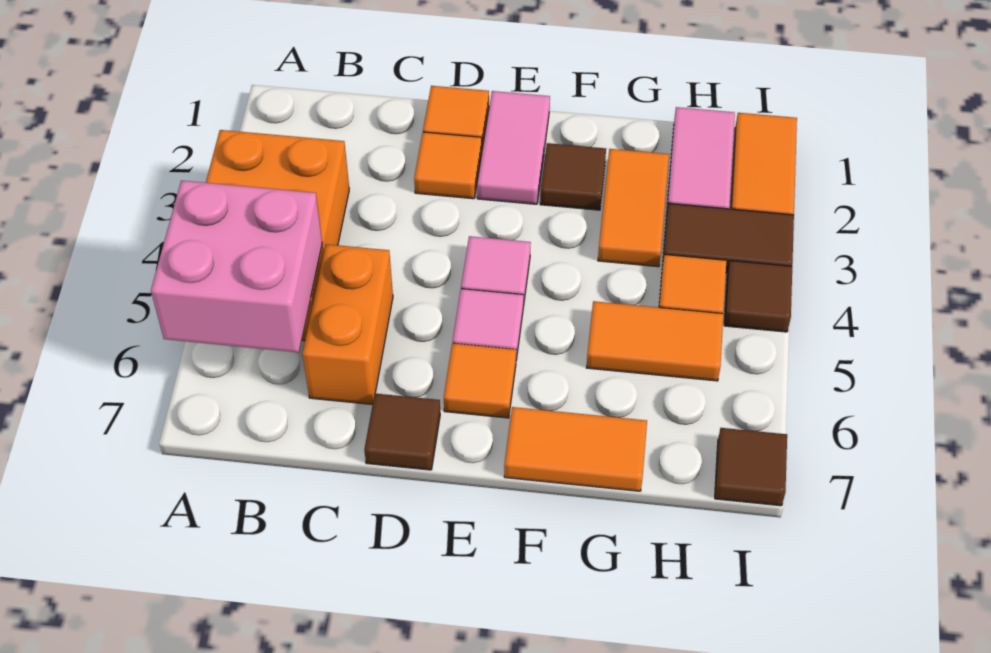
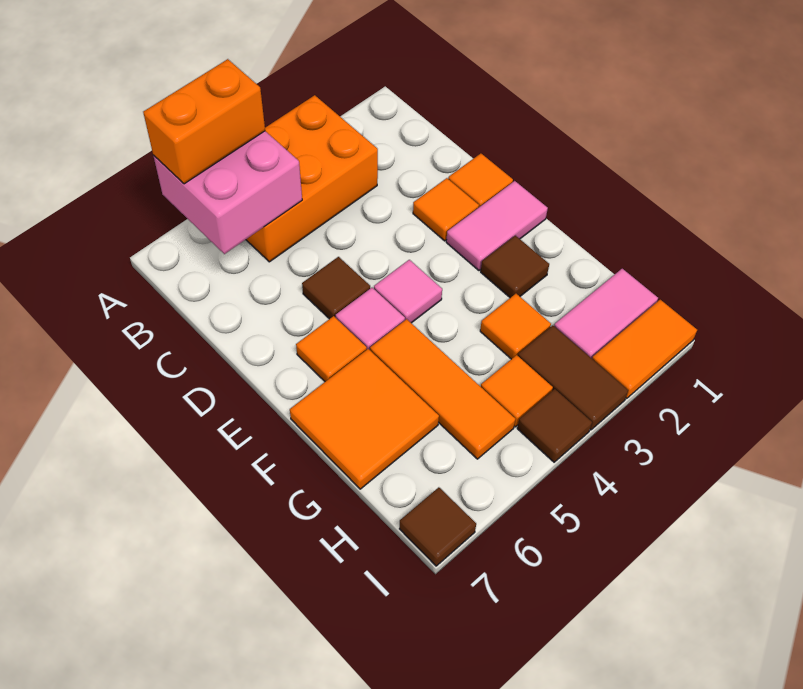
orange brick C5:C6 level 1 -> orange brick A5:A6 level 3
brown tile D7 level 1 -> brown tile D5 level 1
orange tile F7:G7 level 1 -> orange tile F6:G7 level 1
orange tile G2:G3 level 1 -> orange tile G3 level 1
orange tile G5:H5 level 1 -> orange tile F5:H5 level 1

